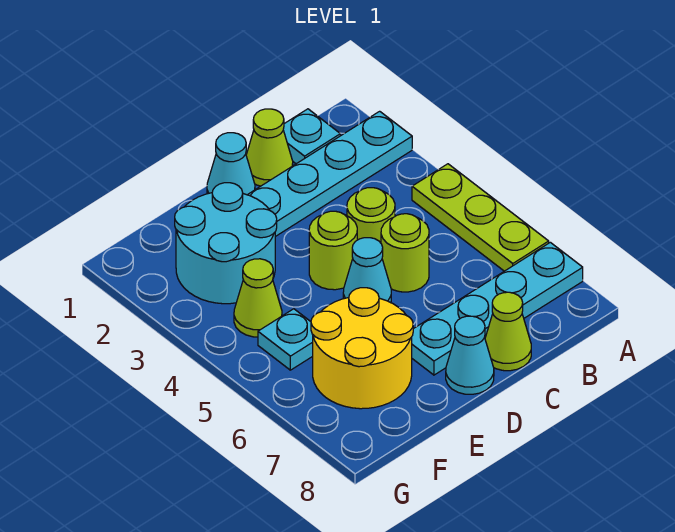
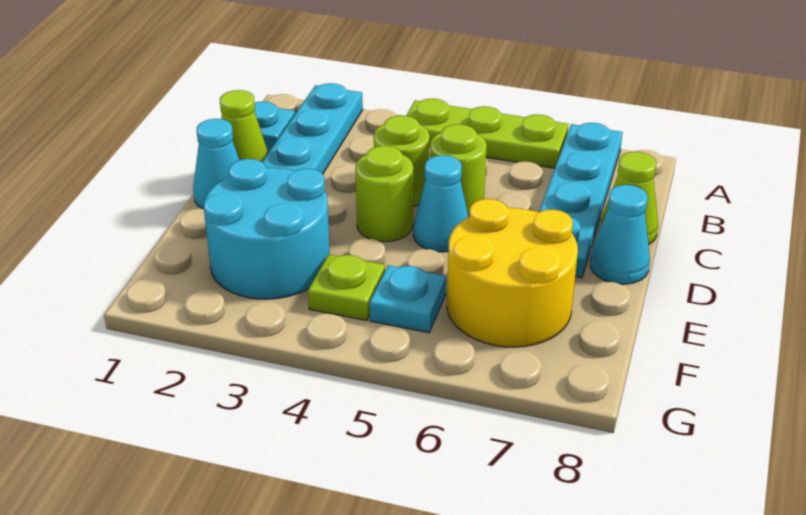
lime cone F4 level 1 -> lime plate F4 level 1

